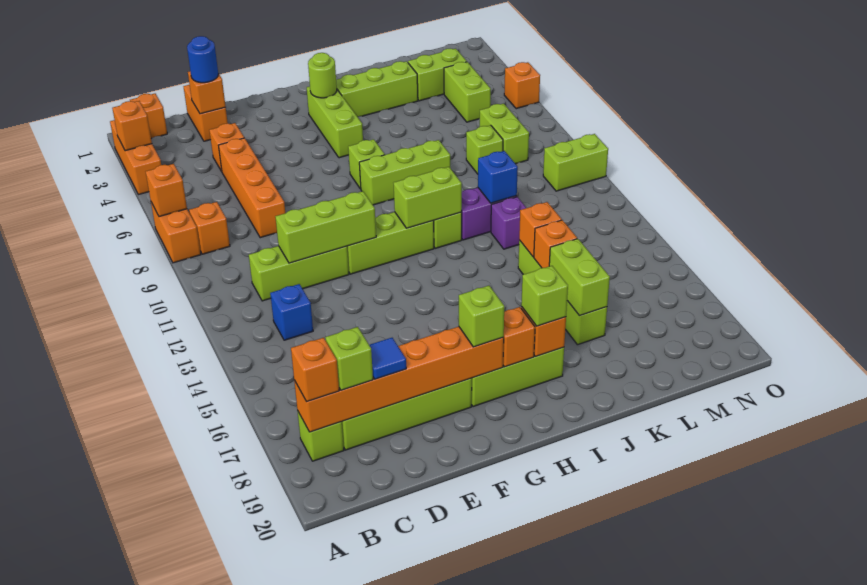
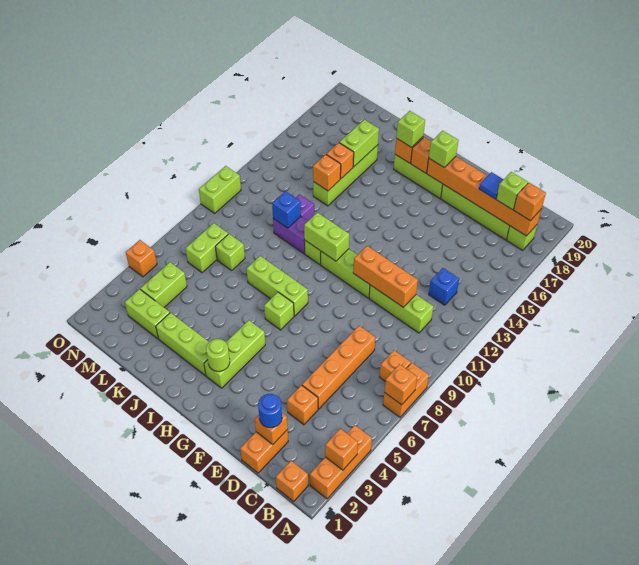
lime brick D11:F11 level 2 -> orange brick D11:F11 level 2
lime brick N10:O10 level 1 -> lime brick O10:O11 level 1

